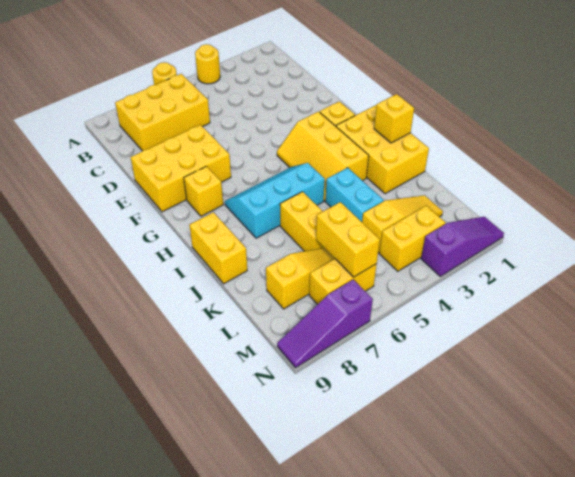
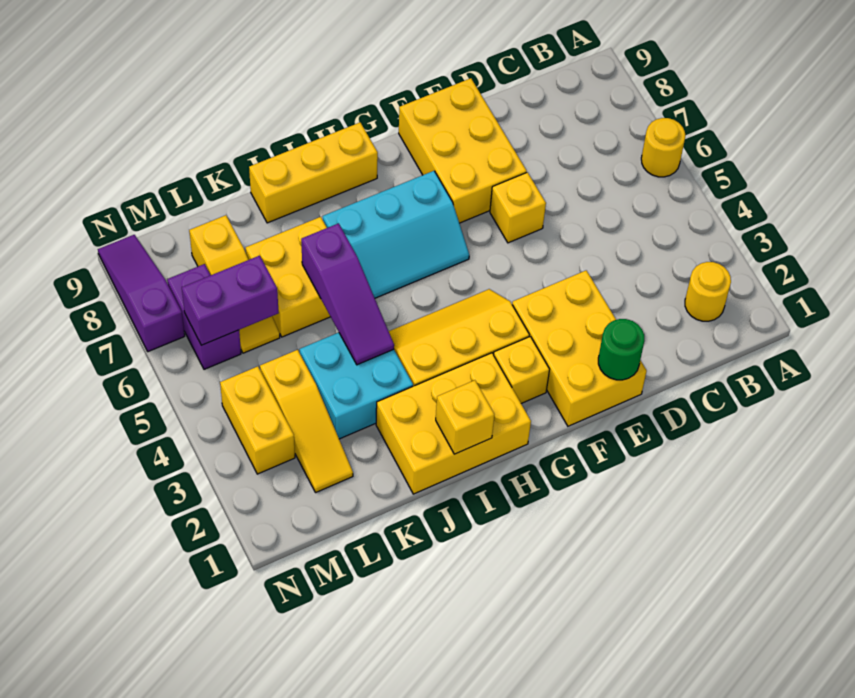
yellow round brick A4 level 1 -> yellow round brick B2 level 1
yellow brick B6:C8 level 1 -> yellow brick E1:F3 level 1
none -> green round brick E1 level 2
yellow brick G8 level 1 -> yellow brick E6 level 1
cyan slope H5:I7 level 1 top I -> cyan slope G6:I7 level 1 top 7
yellow brick I9:J9 level 1 -> yellow brick H9:J9 level 1
cyan brick J4:K4 level 1 -> cyan brick J3:K4 level 1
yellow brick J6:K6 level 1 -> yellow brick J6:K7 level 1
yellow brick L6:M6 level 2 -> purple brick L6:M6 level 2
yellow brick M6:M7 level 1 -> purple brick M6:M7 level 1
purple slope N1:N3 level 1 top 3 -> purple slope J4:J6 level 2 top 6

